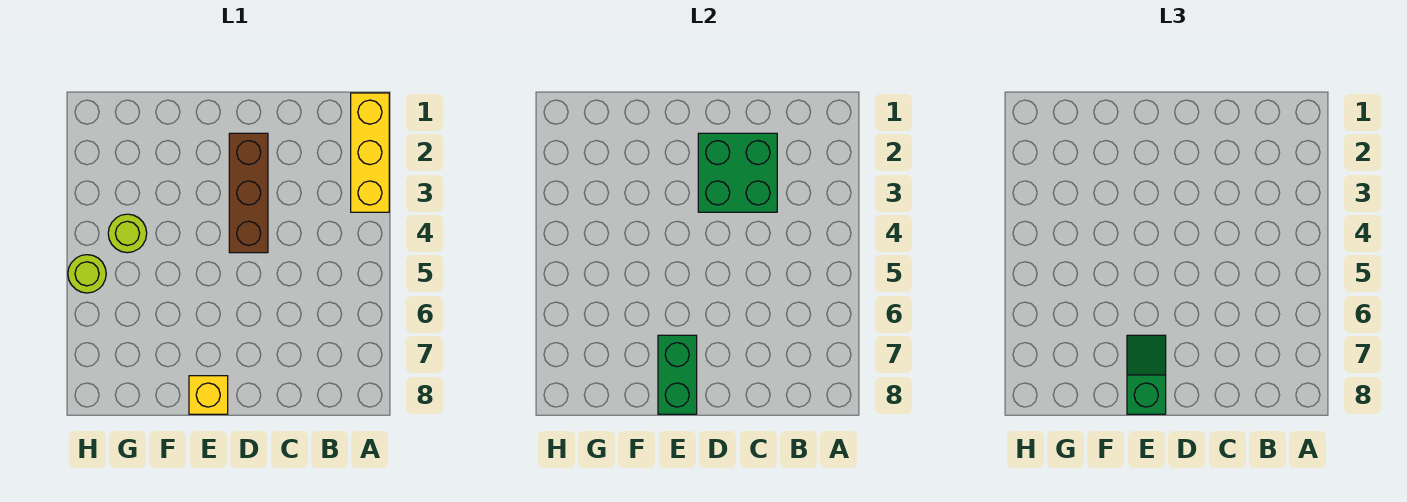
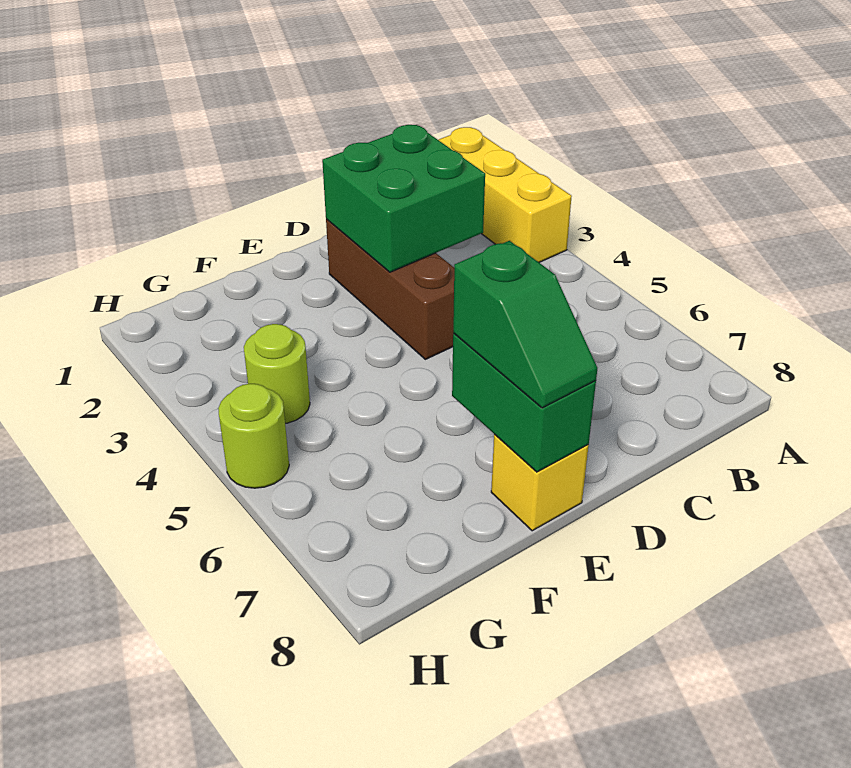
green slope E7:E8 level 3 top 8 -> green slope E7:E8 level 3 top 7

